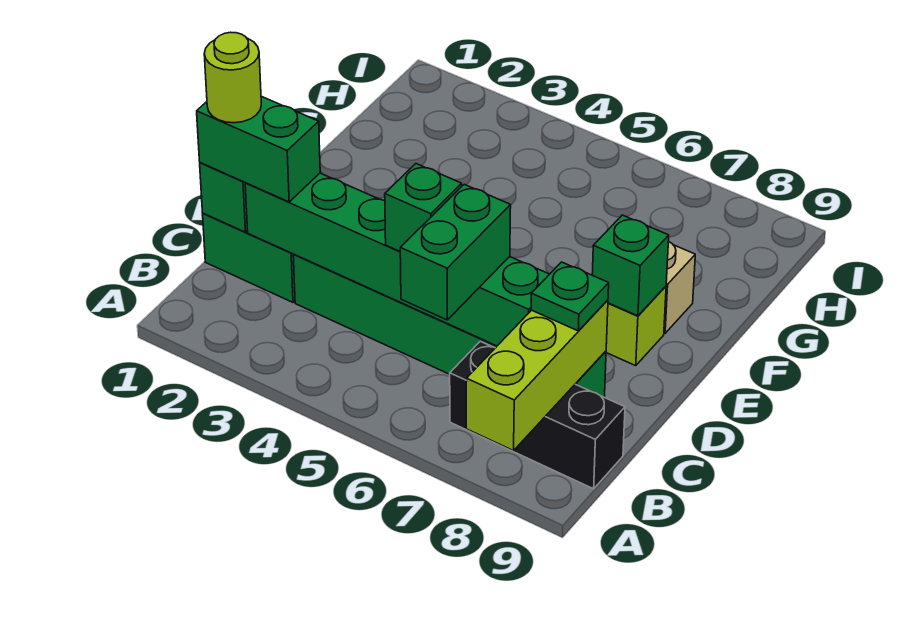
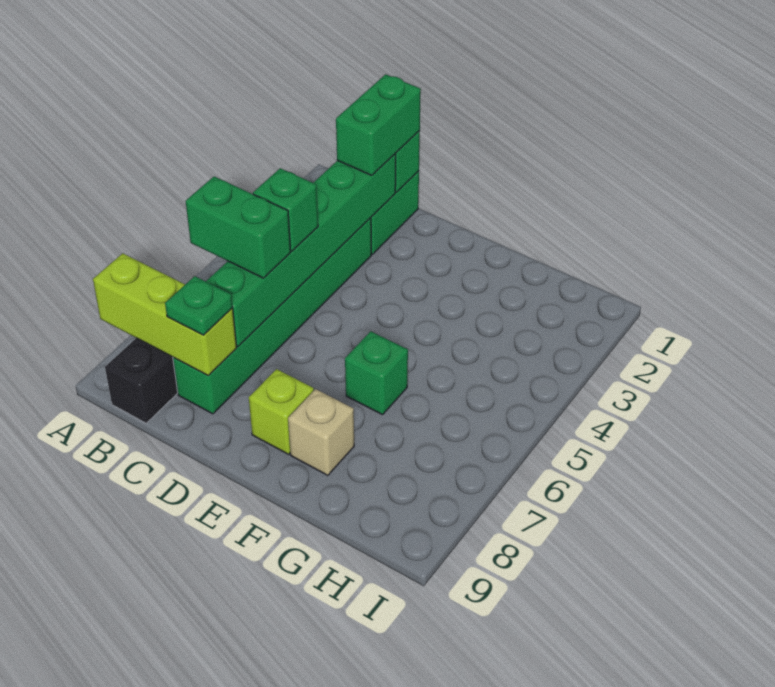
lime round brick C1 level 4 -> none
green brick E8 level 2 -> green brick F6 level 1

